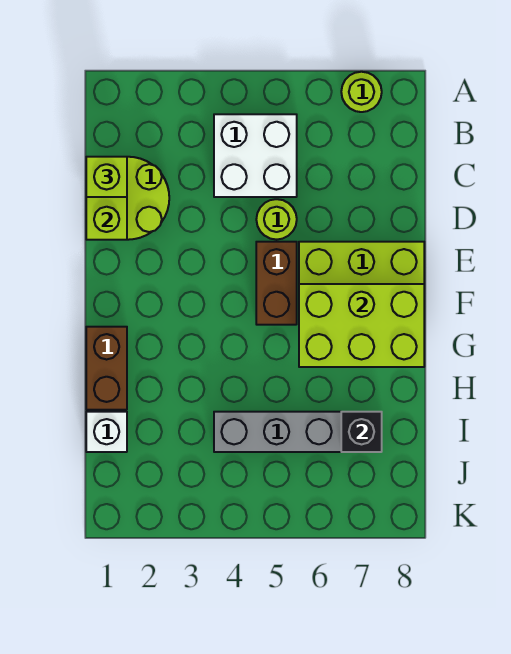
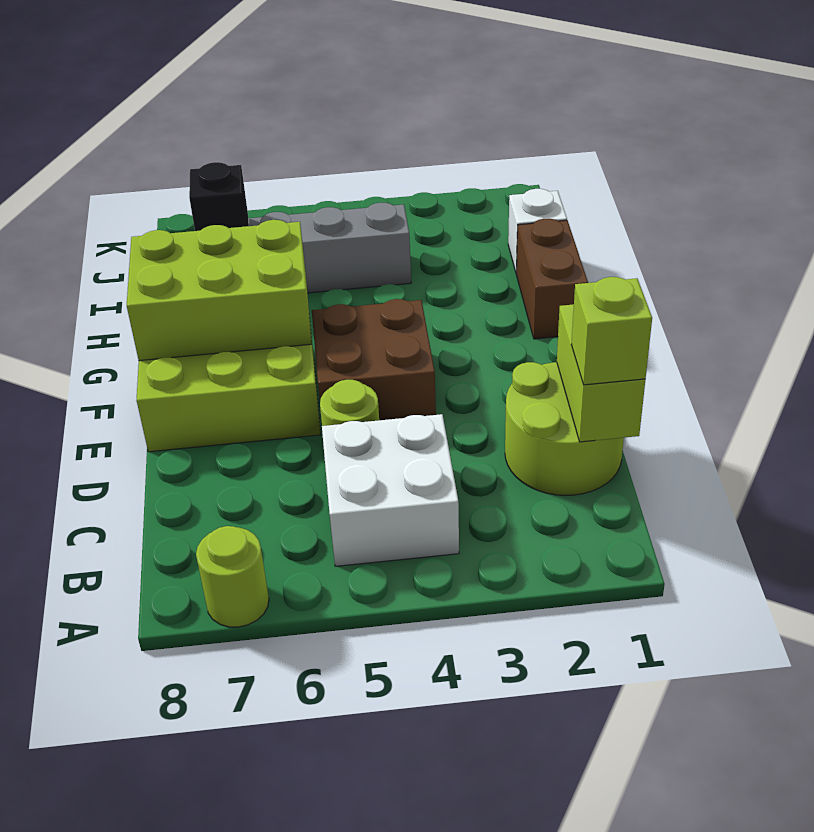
brown brick E5:F5 level 1 -> brown brick E4:F5 level 1

